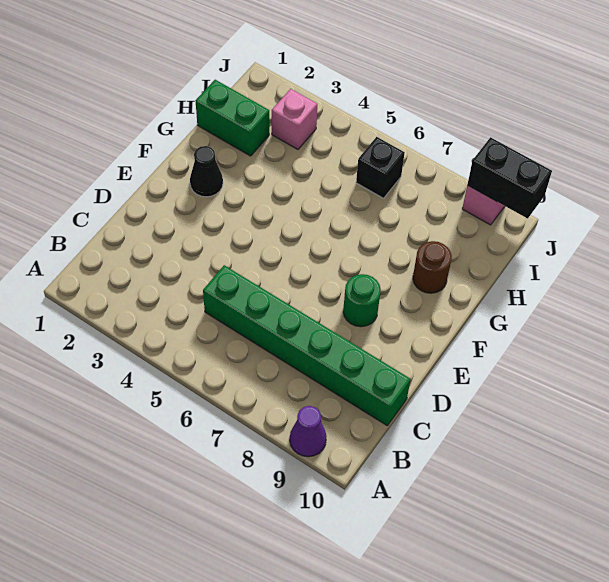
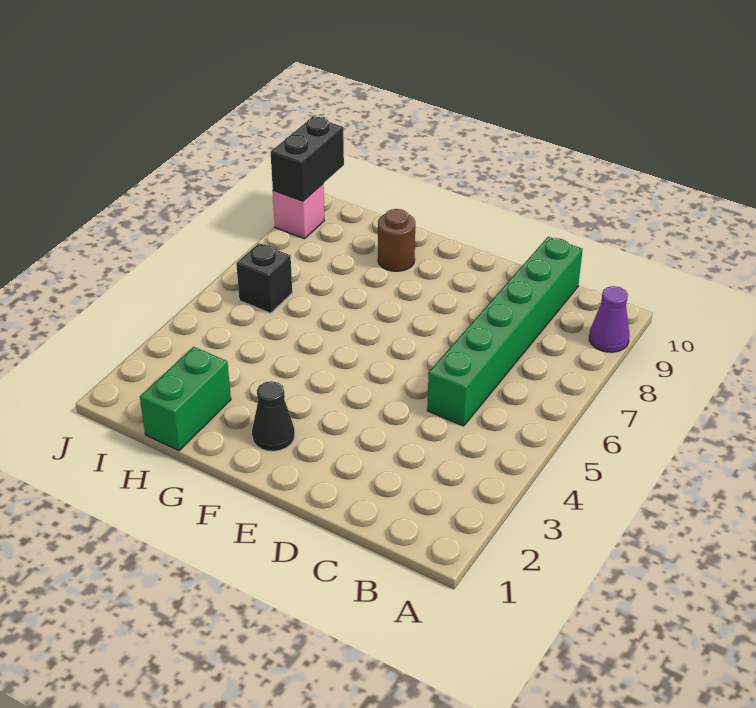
green round brick E8 level 1 -> none
pink brick I3 level 1 -> none

